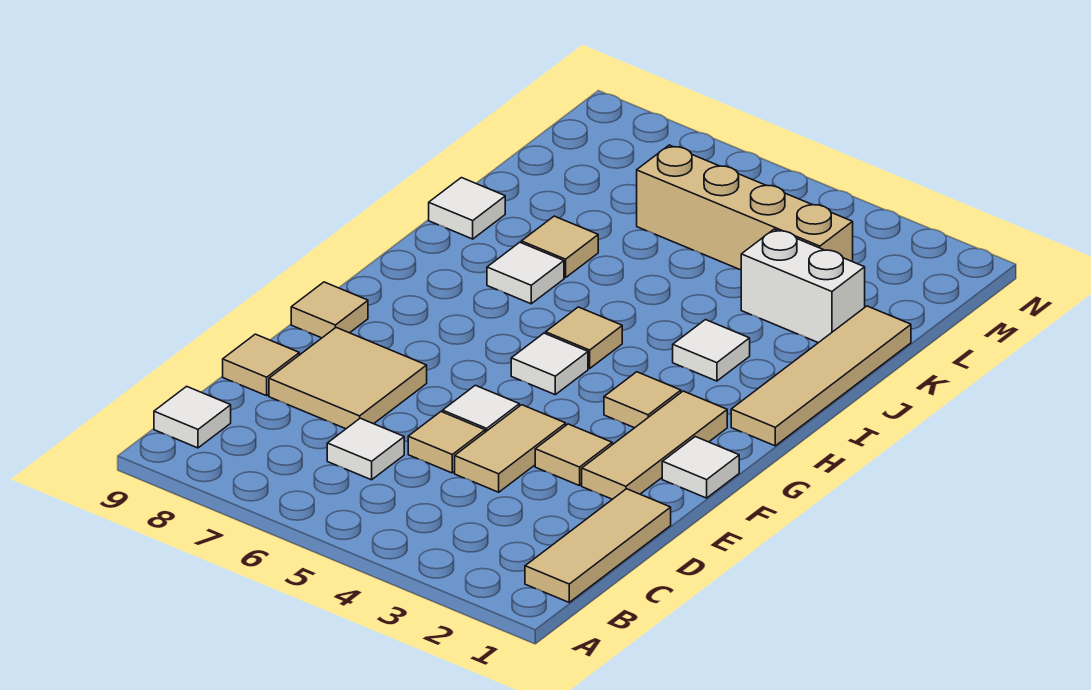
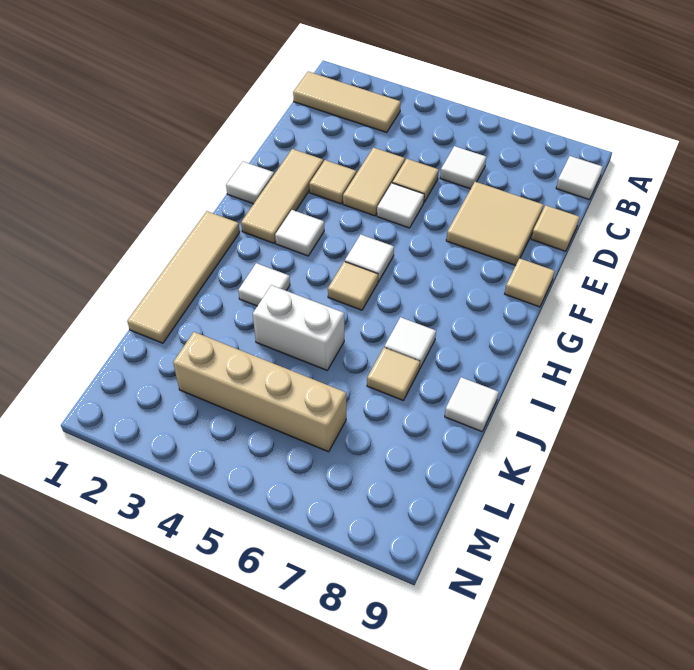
tan tile B1:D1 level 1 -> tan tile B1:B3 level 1
tan tile G3 level 1 -> white tile G3 level 1
white brick K2:K3 level 1 -> white brick J4:J5 level 1

